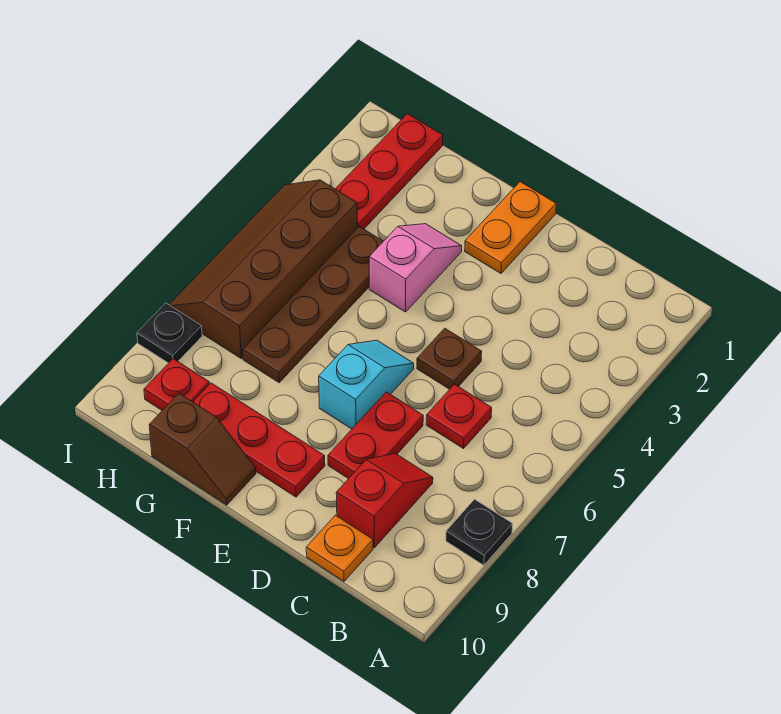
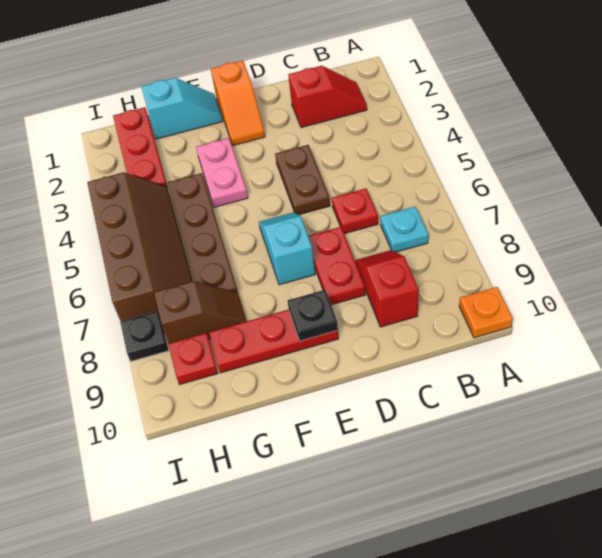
black plate A8 level 1 -> black plate E9 level 2
none -> red slope B2:C2 level 1 top C
none -> cyan plate B7 level 1
orange plate C10 level 1 -> orange plate A10 level 1
brown plate D5 level 1 -> brown plate D4:D5 level 1
orange plate E1:E2 level 1 -> orange slope E1:E2 level 1 top 1
none -> cyan slope F1:G1 level 1 top G
pink slope F3:F4 level 1 top 4 -> pink plate F3:F4 level 1
brown slope F10:G10 level 1 top G -> brown slope G8:H8 level 1 top H
brown slope H4:I7 level 1 top H -> brown slope H4:I7 level 1 top I

